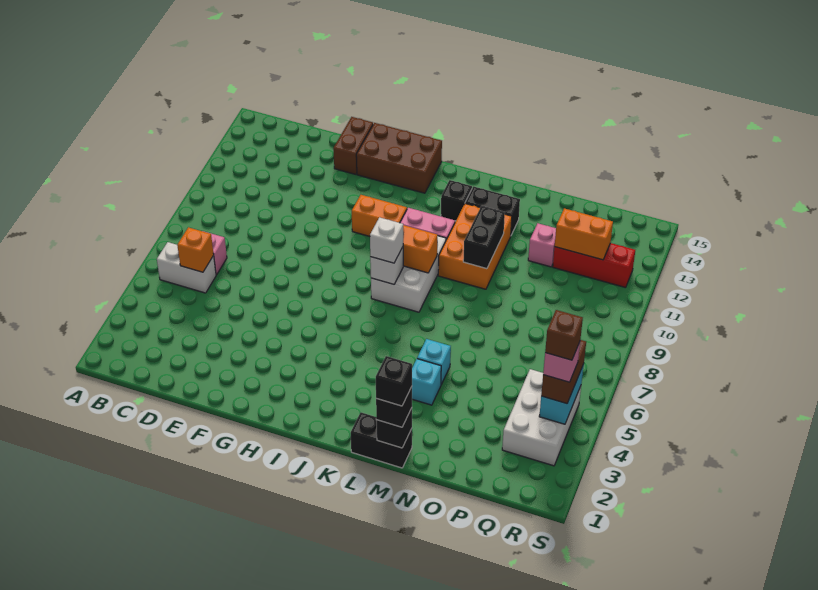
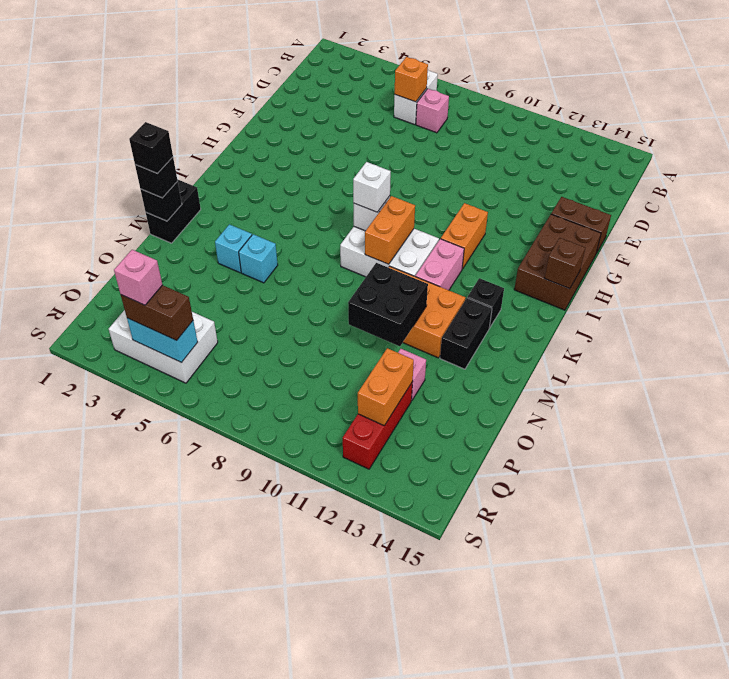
black brick M10:M11 level 2 -> black brick M10:N11 level 2
brown brick R4 level 5 -> brown brick I15 level 2

